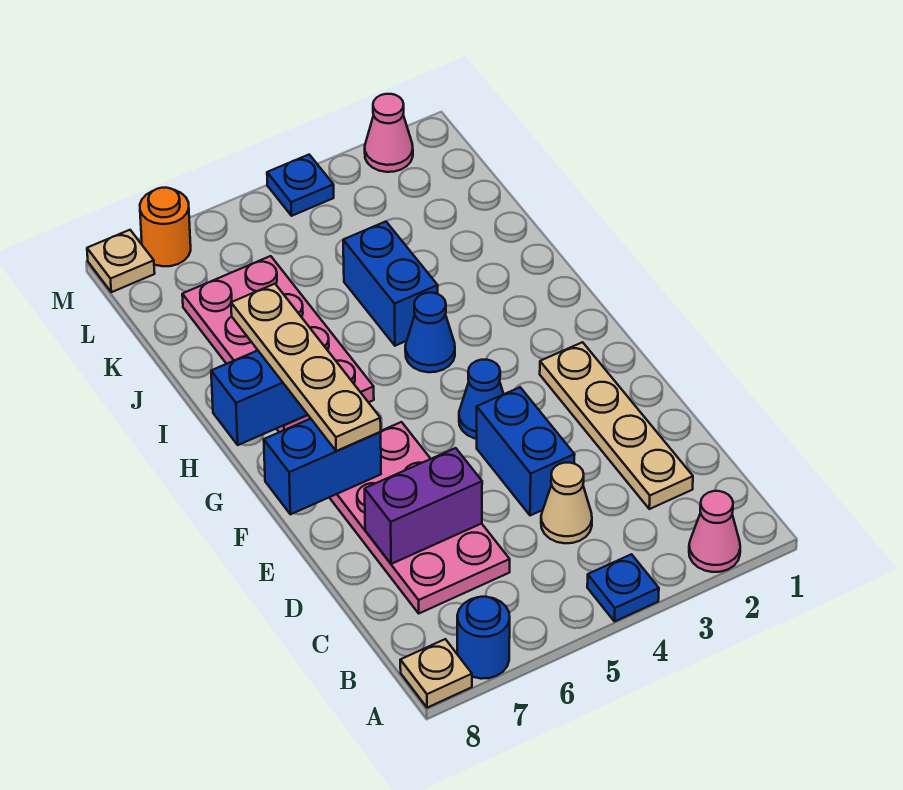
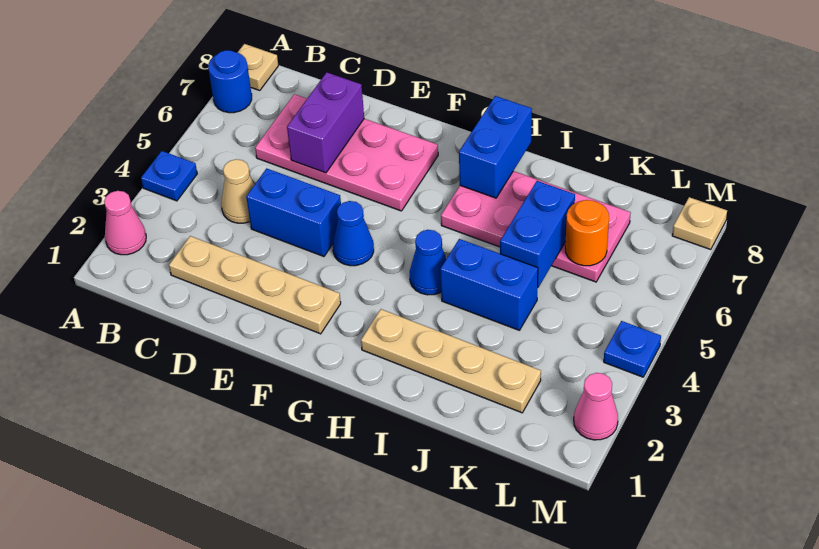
blue brick F7:F8 level 2 -> blue brick J5:J6 level 2
tan plate F7:I7 level 3 -> tan plate H2:K2 level 1
orange round brick M7 level 1 -> orange round brick K6 level 2

